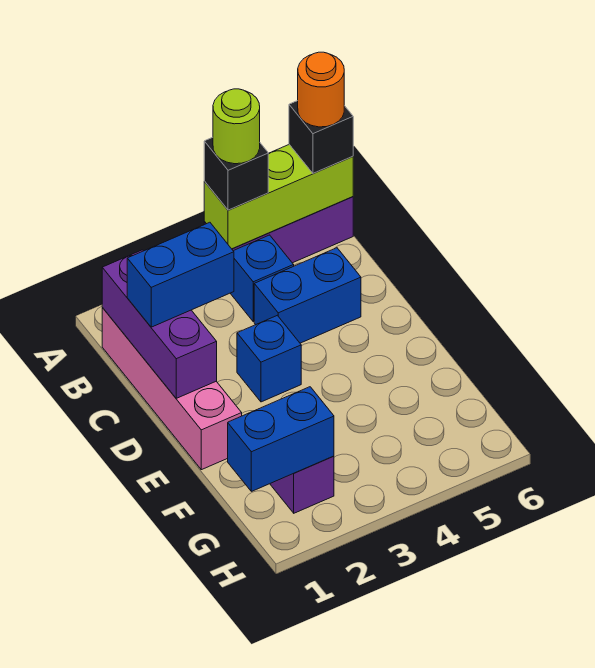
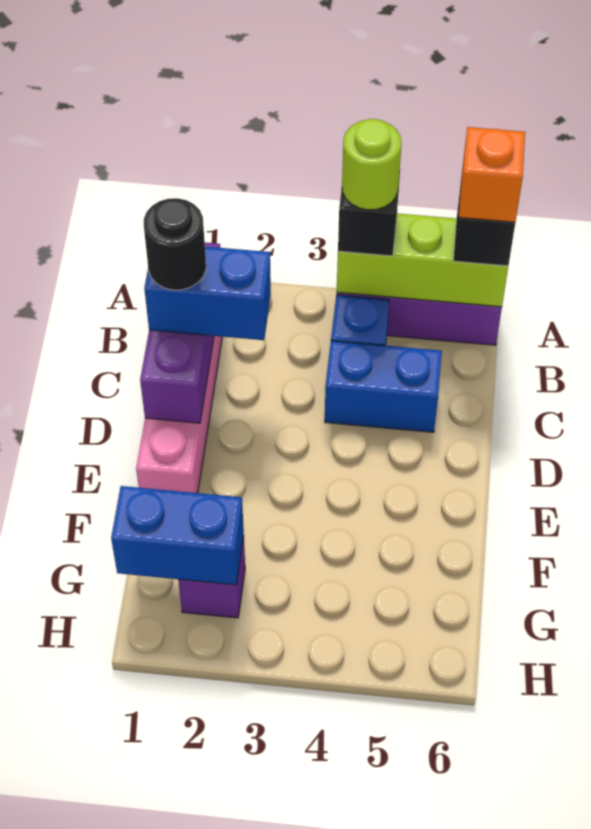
orange round brick A6 level 4 -> orange brick A6 level 4
none -> black round brick C1 level 4
blue brick D3 level 1 -> none

